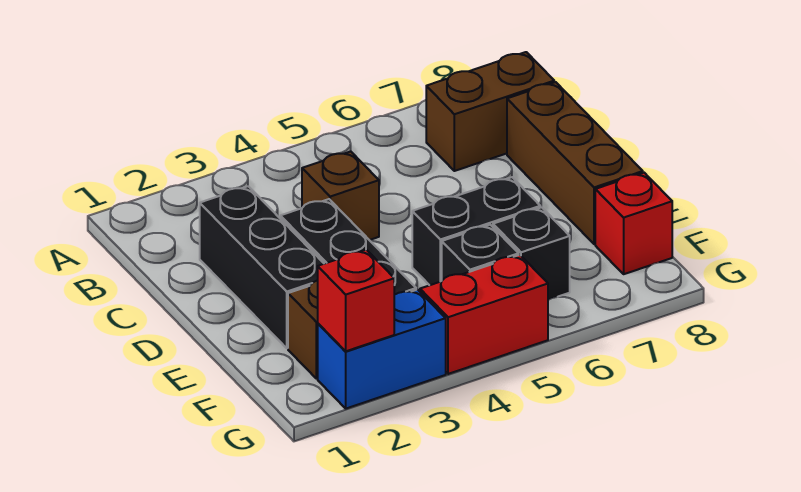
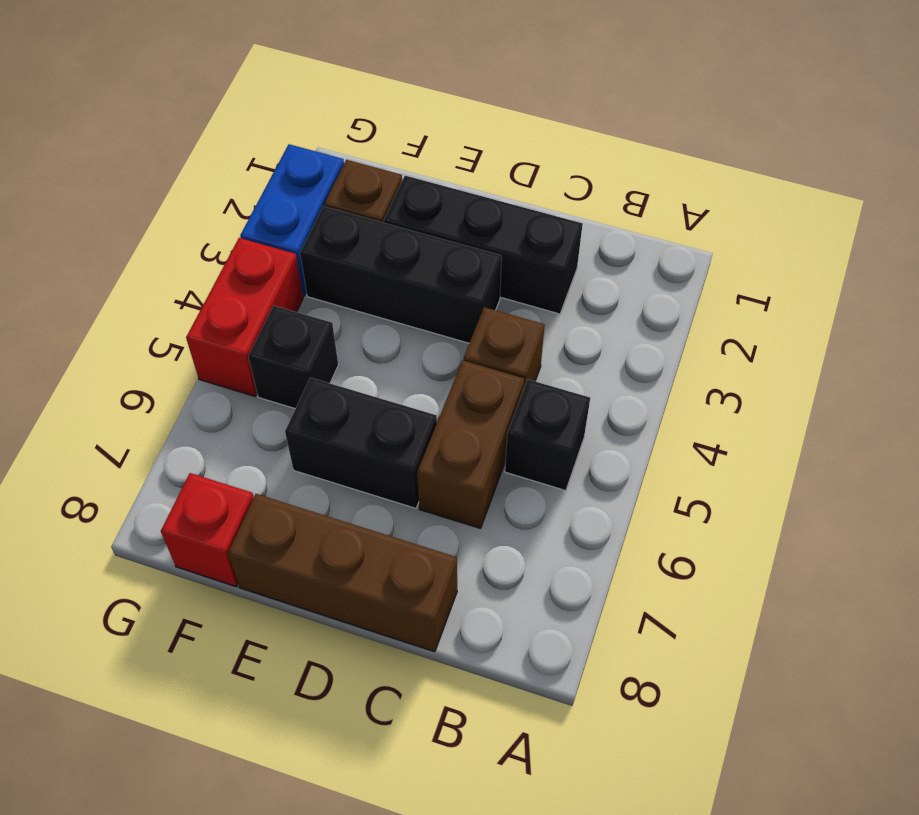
brown brick B7:B8 level 1 -> brown brick C5:C6 level 1
black brick E5:E6 level 1 -> black brick D6:E6 level 1
black brick F6 level 1 -> black brick B5 level 1
red brick G2 level 2 -> none

